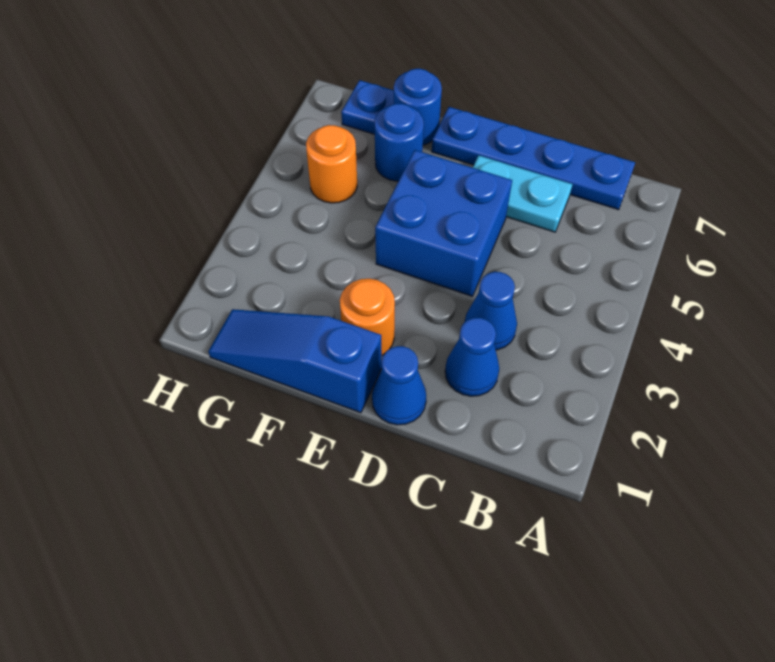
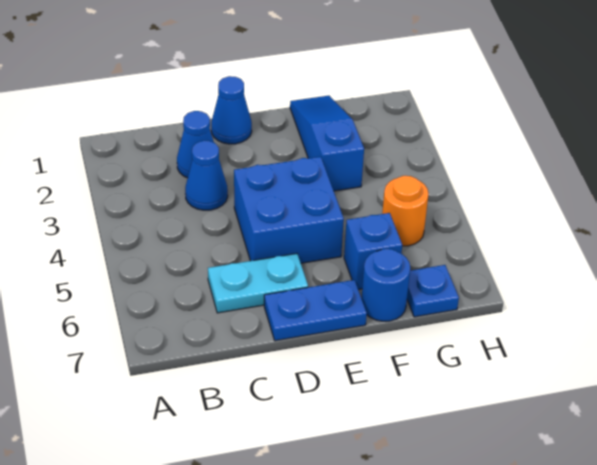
blue plate B7:E7 level 1 -> blue plate D7:E7 level 1
blue slope E1:G1 level 1 top E -> blue slope F1:F3 level 1 top 3
orange round brick E2 level 1 -> none
blue round brick F6 level 1 -> blue brick F6 level 1

